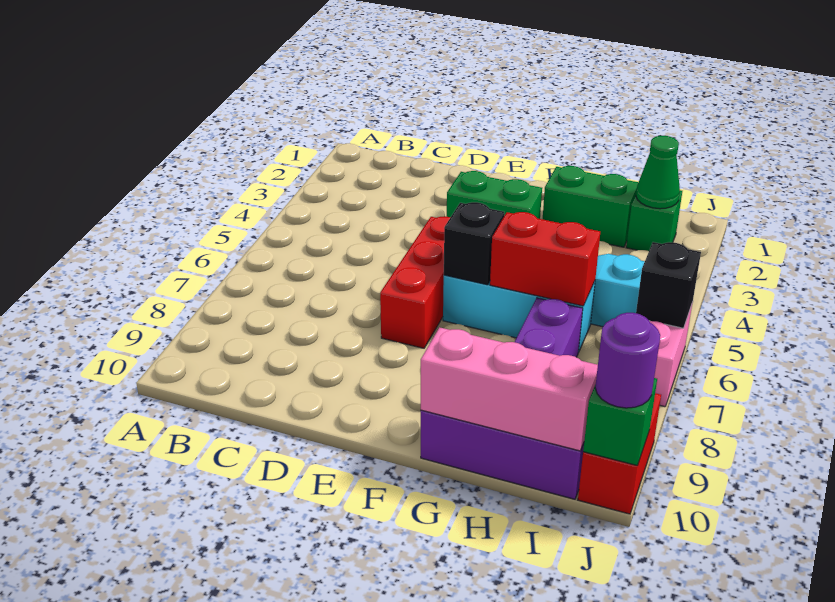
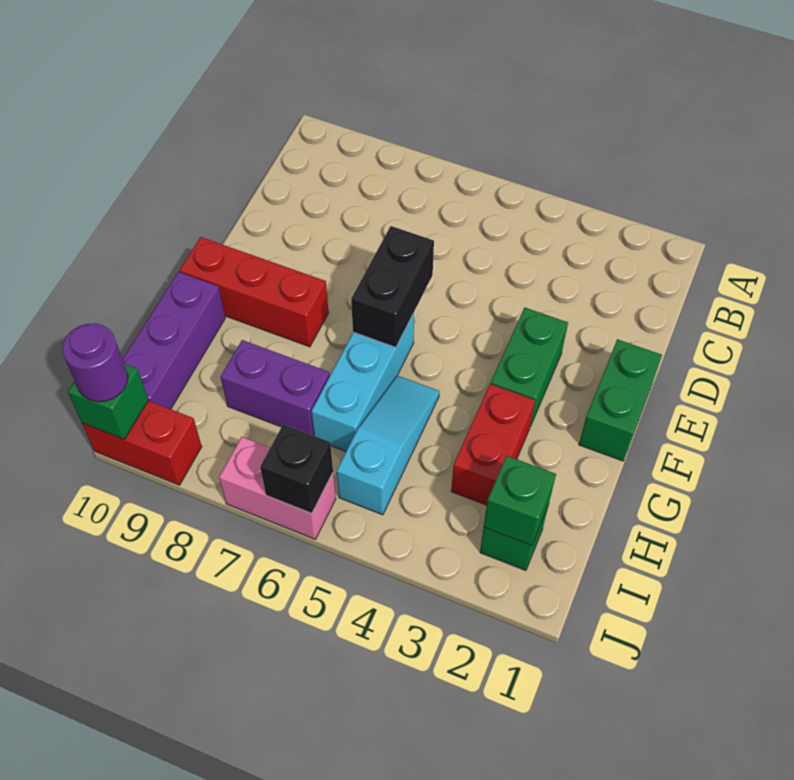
red brick E5:E7 level 1 -> red brick F8:F10 level 1
black brick F6 level 2 -> black brick E6:F6 level 2
green brick G2:H2 level 1 -> green brick E1:F1 level 1
red brick G6:H6 level 2 -> red brick G3:H3 level 1
pink brick G10:I10 level 2 -> none
green cone I2 level 2 -> green brick I2 level 2

